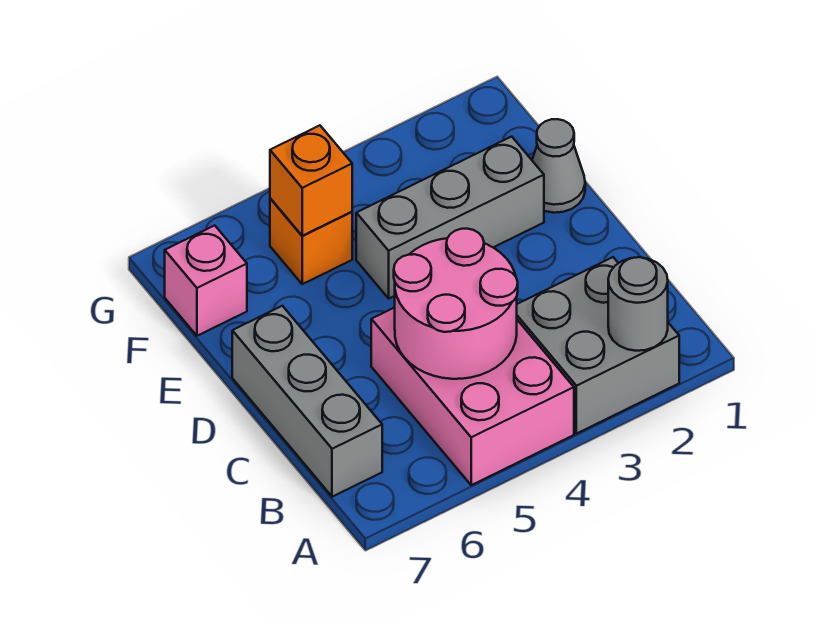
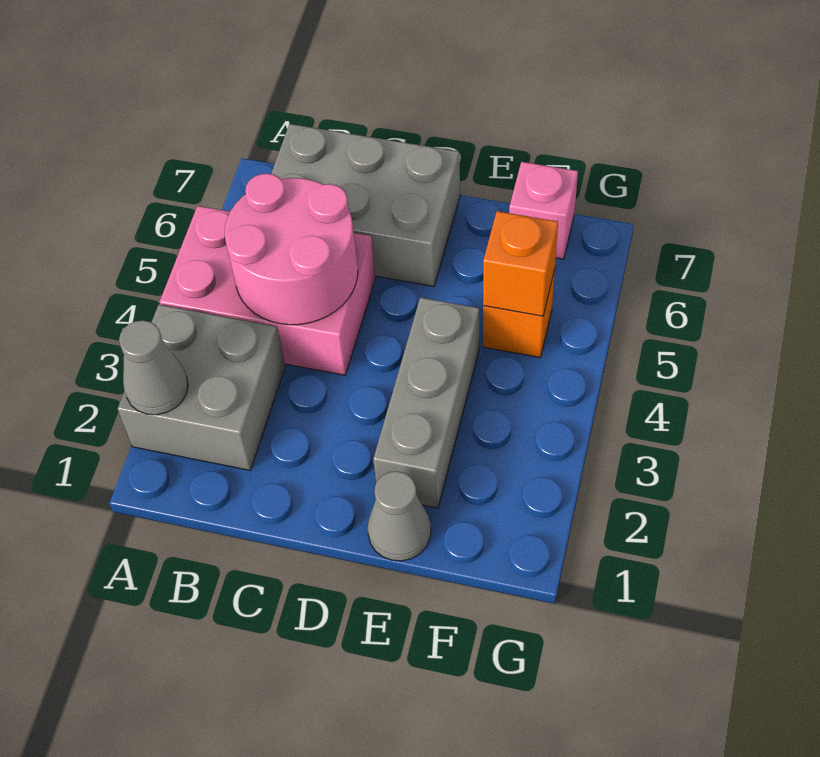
grey round brick A2 level 2 -> grey cone A2 level 2
grey brick B7:D7 level 1 -> grey brick B6:D7 level 1

